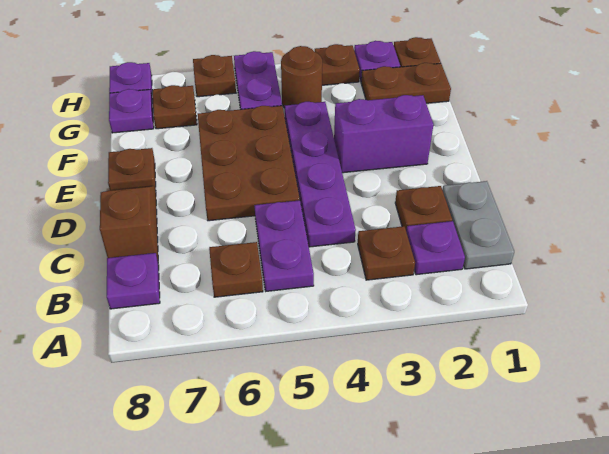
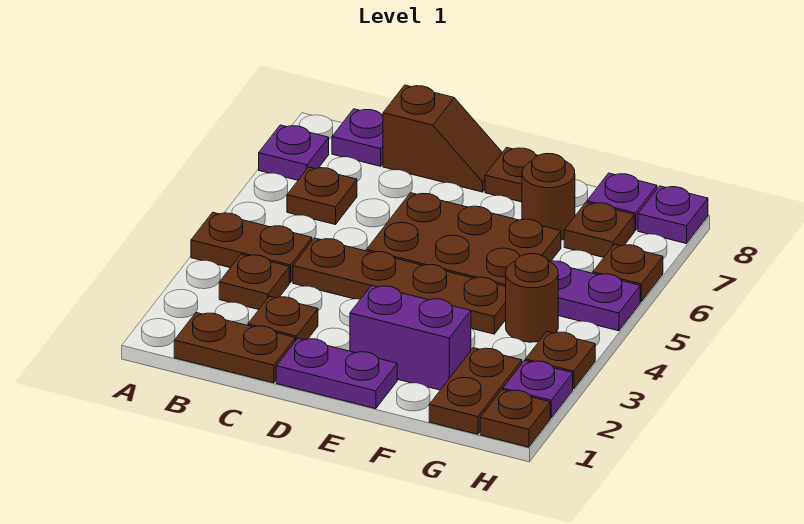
none -> brown plate A4:B4 level 1
grey plate B1:C1 level 1 -> brown plate B1:C1 level 1
purple plate B2 level 1 -> purple plate A7 level 1
purple plate B5:C5 level 1 -> purple plate D1:E1 level 1
purple plate C4:F4 level 1 -> brown plate C4:F4 level 1
purple brick E2:E3 level 1 -> purple brick E2:F2 level 1
none -> brown round brick F7 level 1

